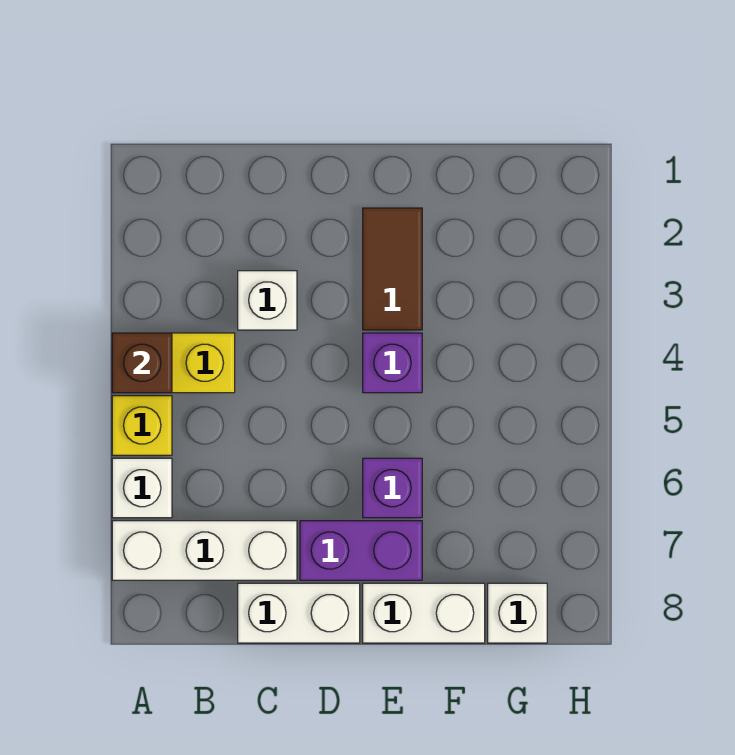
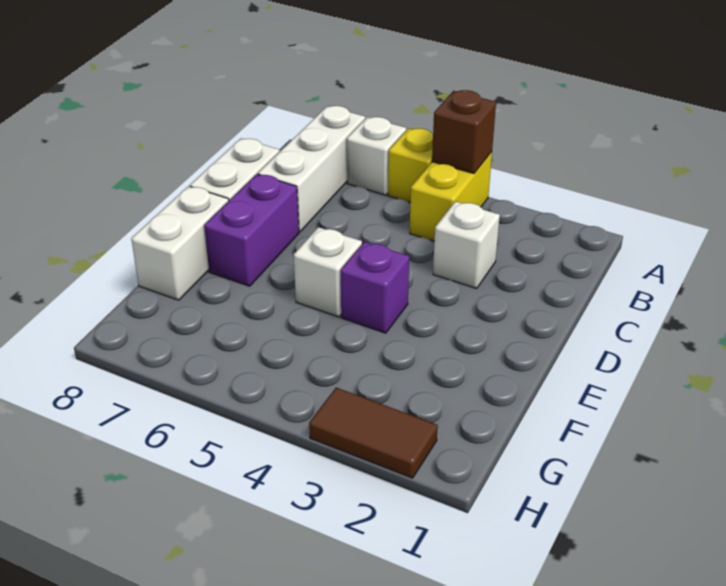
brown tile E2:E3 level 1 -> brown tile H2:H3 level 1
purple brick E6 level 1 -> none
white brick G8 level 1 -> white brick E5 level 1

